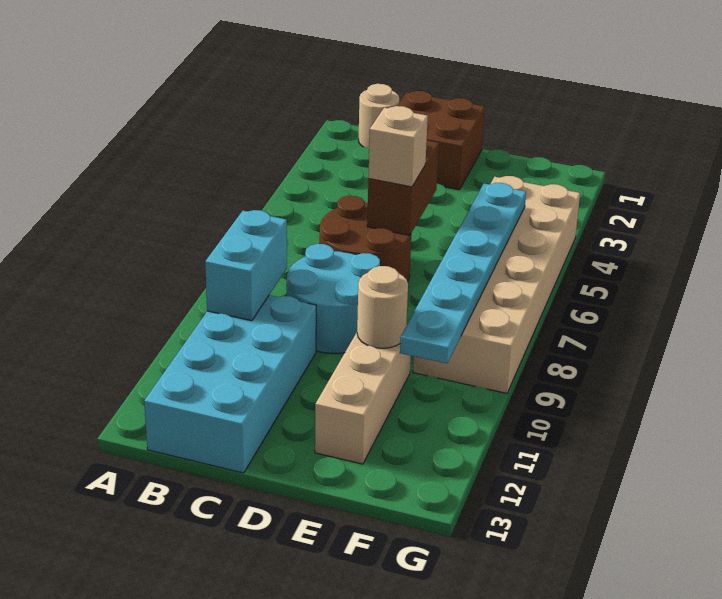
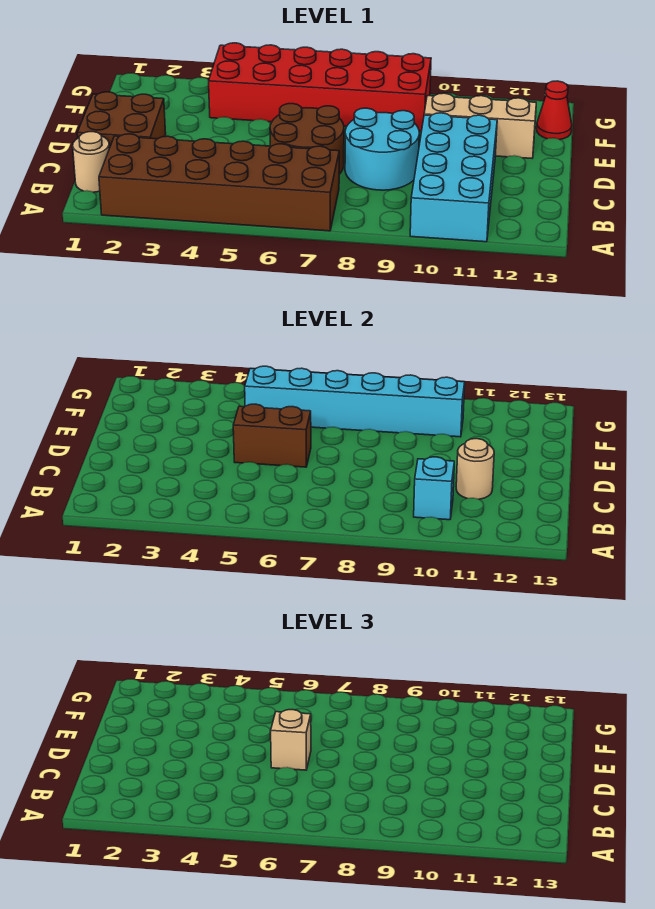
none -> brown brick A2:B7 level 1
cyan brick B9:B10 level 2 -> cyan brick B10 level 2
cyan brick B10:C13 level 1 -> cyan brick A10:D11 level 1
tan round brick E10 level 2 -> tan round brick C11 level 2
tan brick F4:G9 level 1 -> red brick F4:G9 level 1
cyan plate F5:F10 level 2 -> cyan brick F5:F10 level 2
none -> red cone F13 level 1

